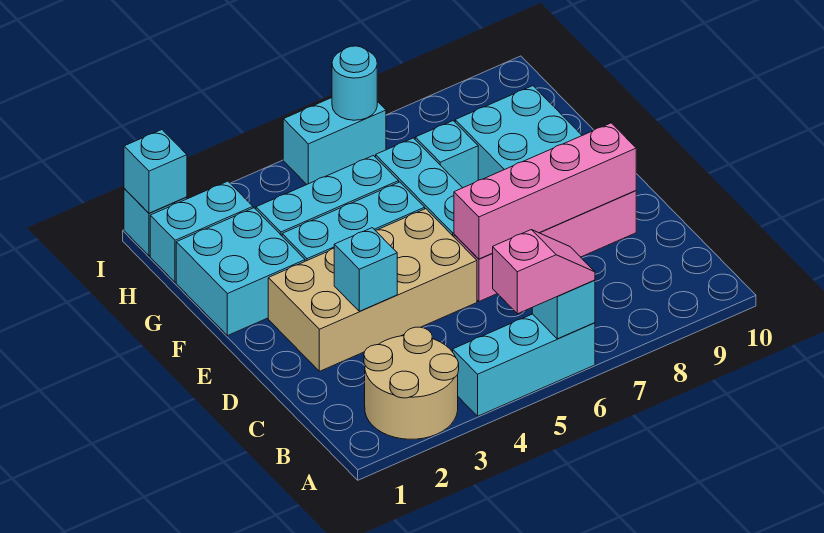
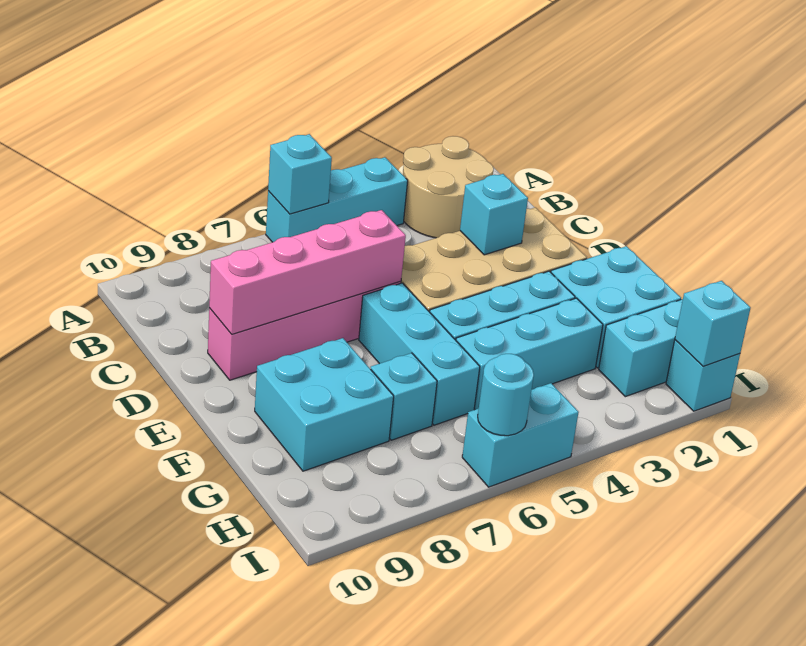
pink slope A5:A6 level 3 top 5 -> none

